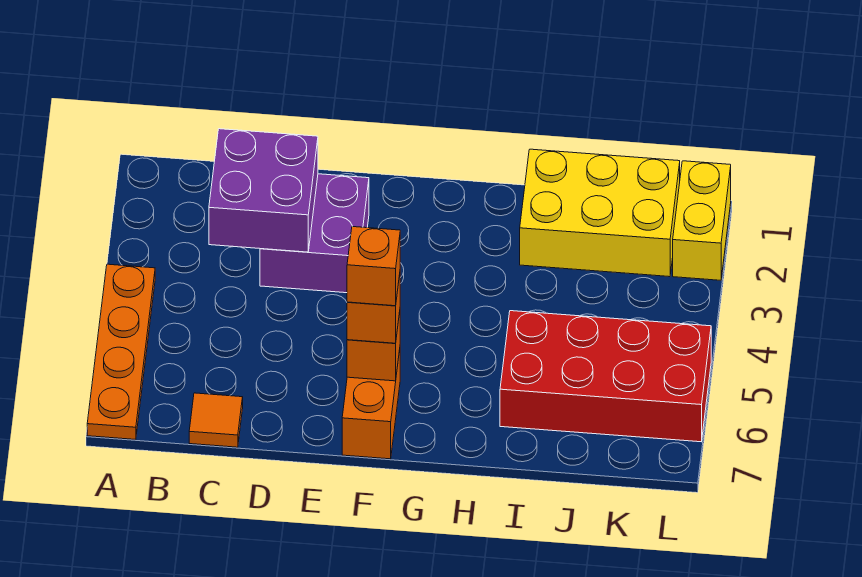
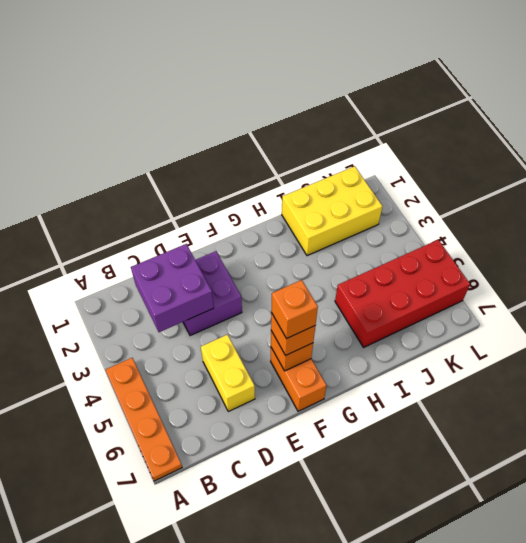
orange tile C7 level 1 -> none
yellow brick L1:L2 level 1 -> yellow brick D5:D6 level 1

